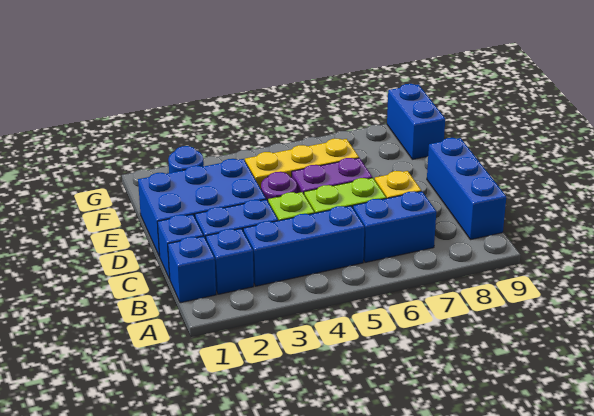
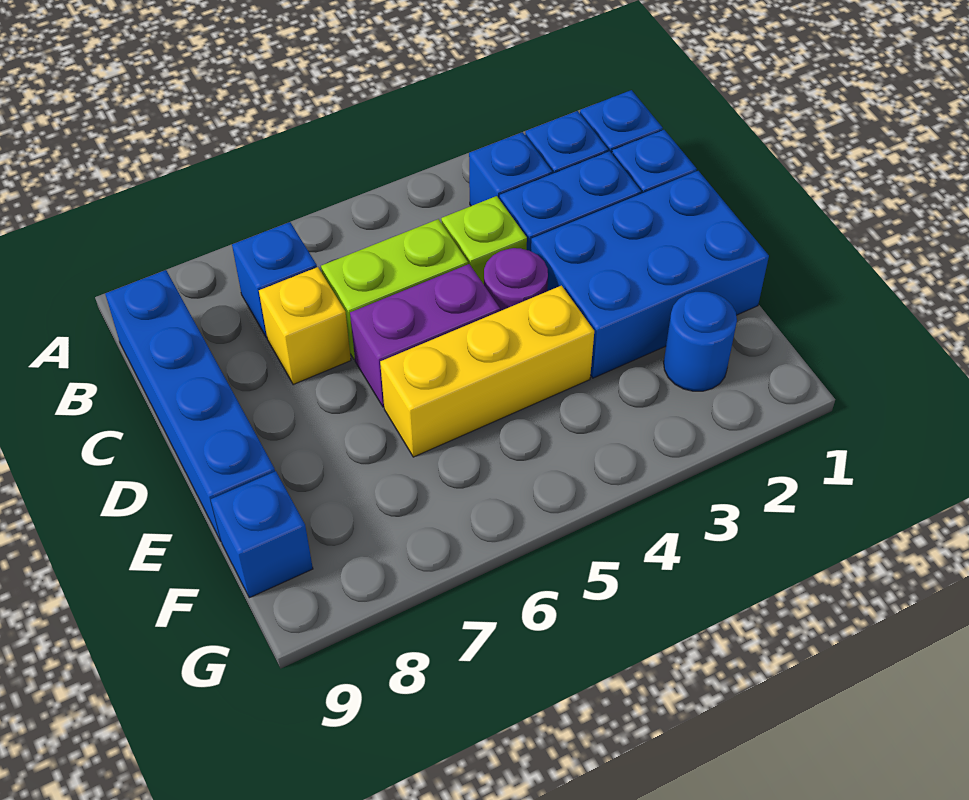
blue brick B3:B5 level 1 -> blue brick B3 level 1
blue brick B6:B7 level 1 -> blue brick B7 level 1
blue brick B9:D9 level 1 -> blue brick B9:E9 level 1
blue brick F9:G9 level 1 -> blue brick F9 level 1

